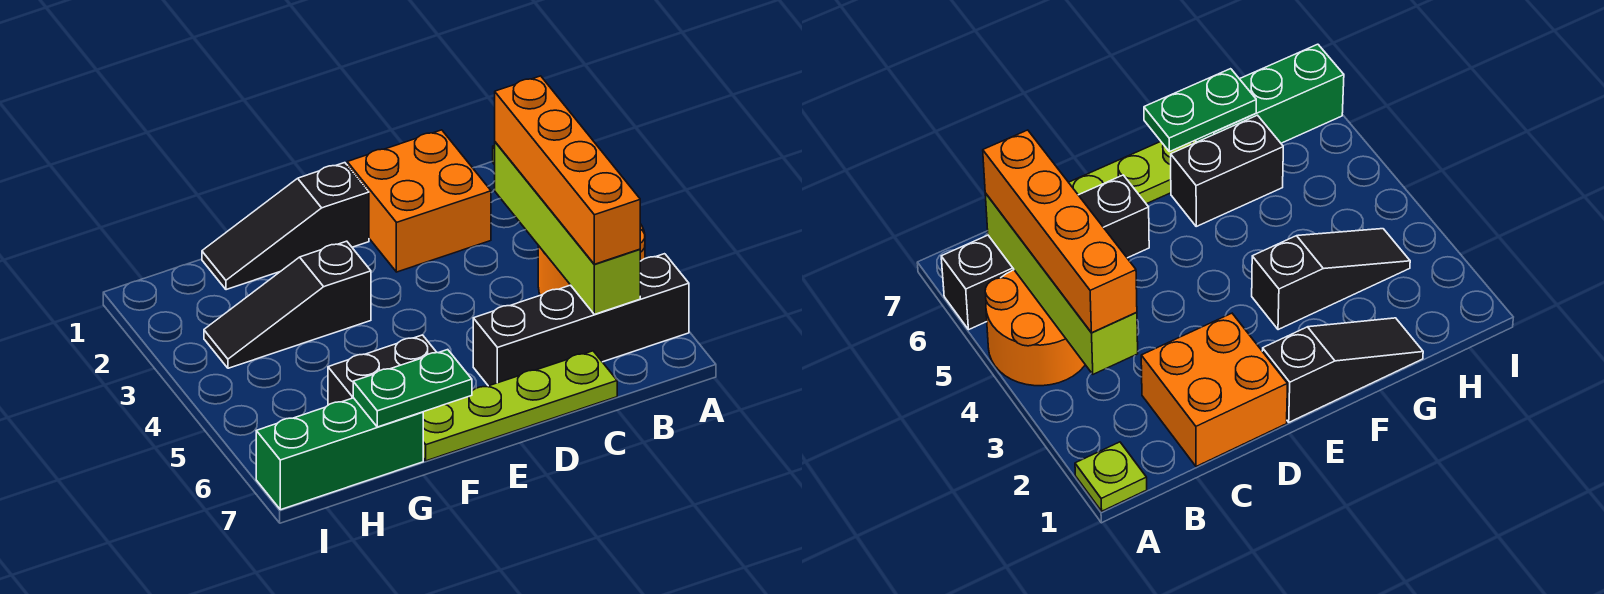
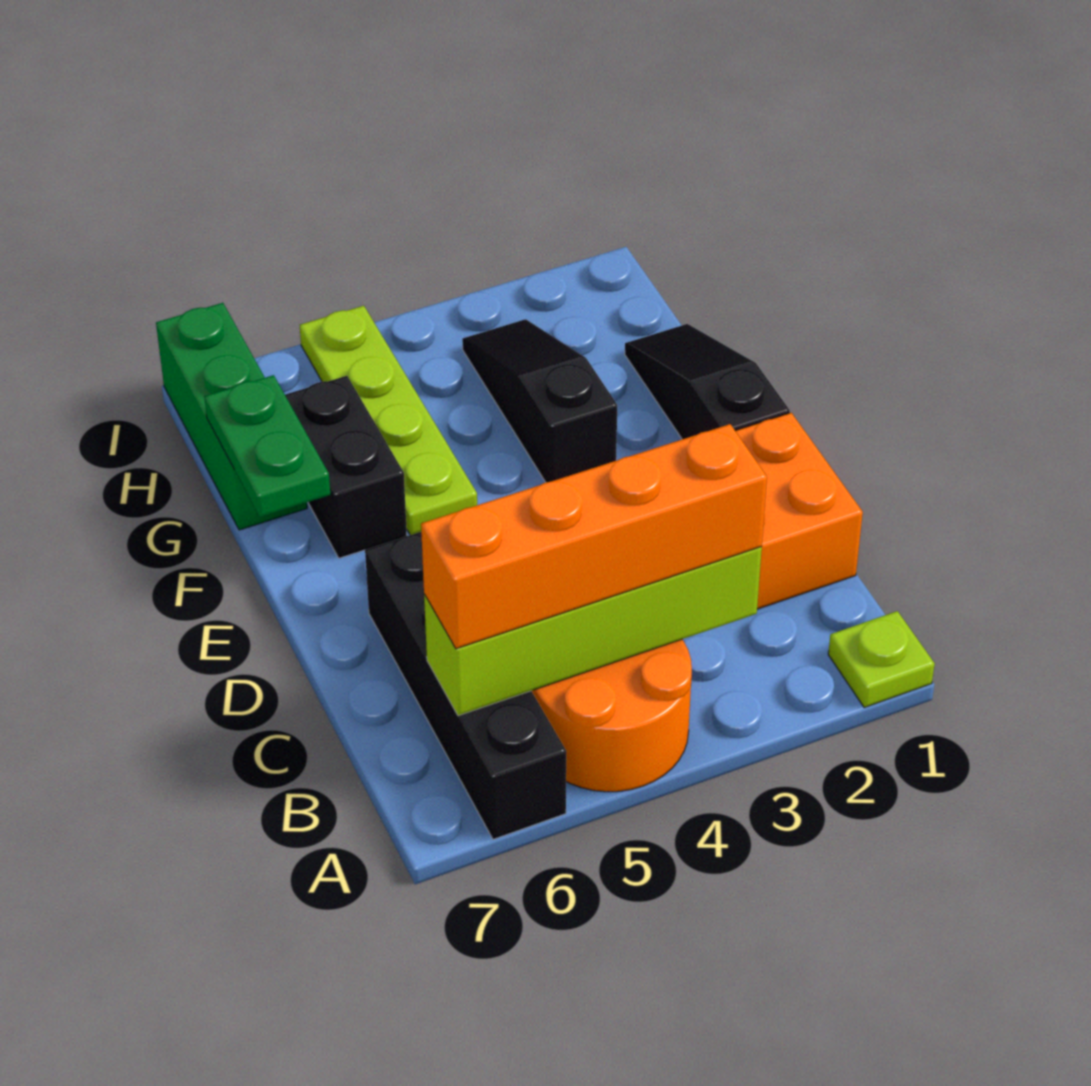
lime plate C7:F7 level 1 -> lime plate F5:I5 level 1

